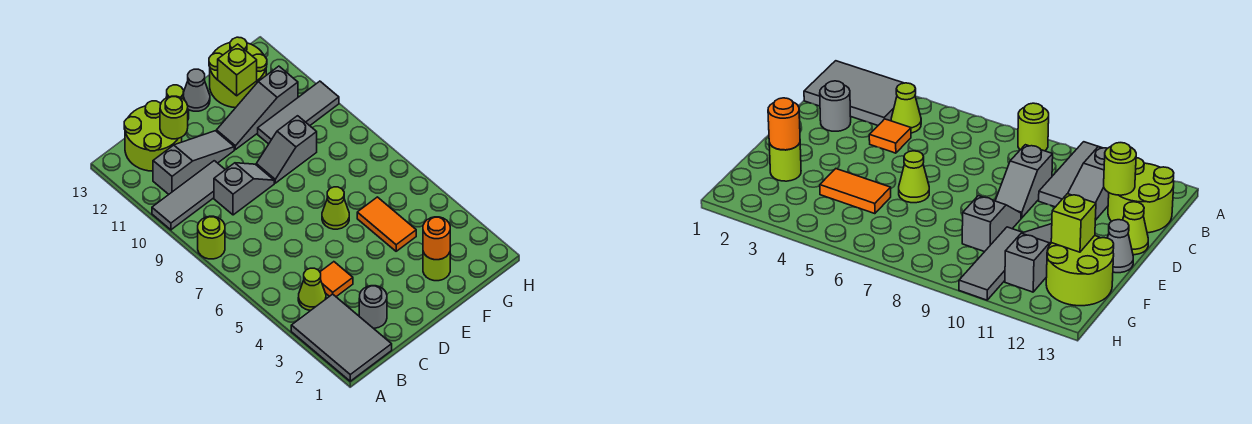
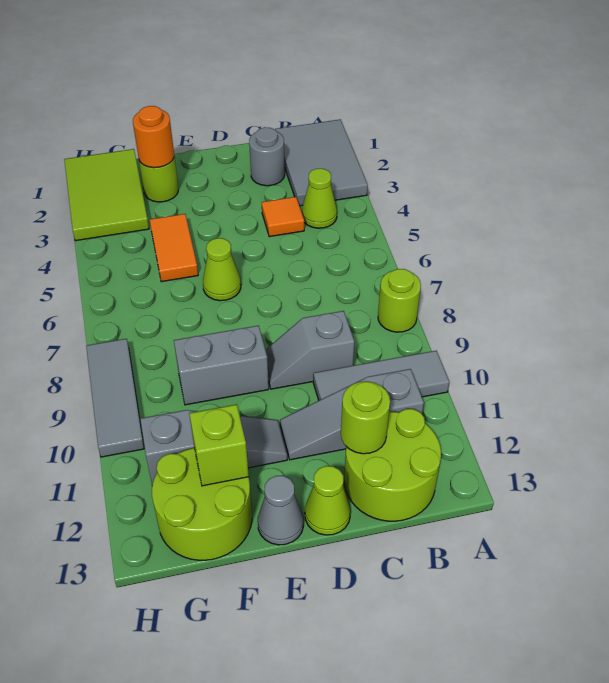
grey slope E9:F9 level 1 top F -> grey brick E9:F9 level 1
grey tile F10:H10 level 1 -> grey tile H8:H10 level 1
none -> lime tile G1:H3 level 1

